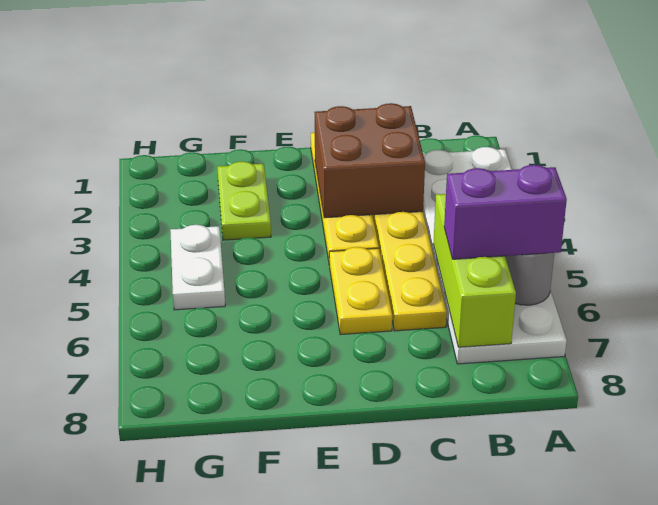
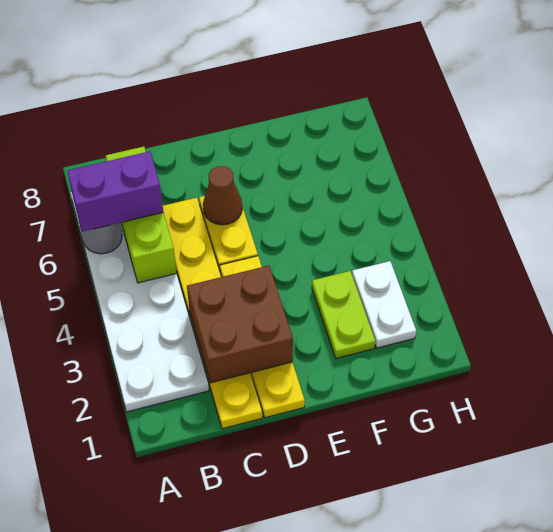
none -> brown cone D6 level 2
white plate G4:G5 level 1 -> white plate G2:G3 level 1

